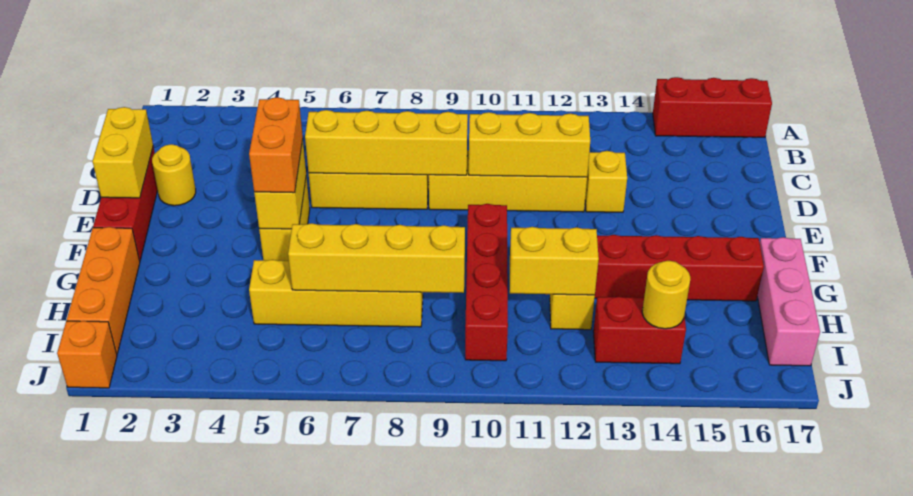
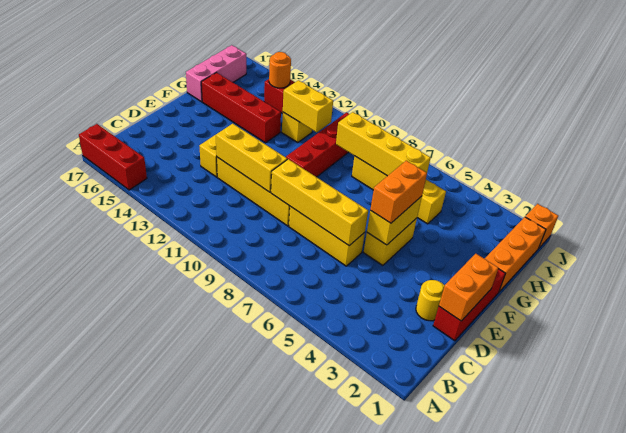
yellow brick D1:E1 level 2 -> orange brick D1:E1 level 2
yellow round brick I14 level 2 -> orange round brick I14 level 2

